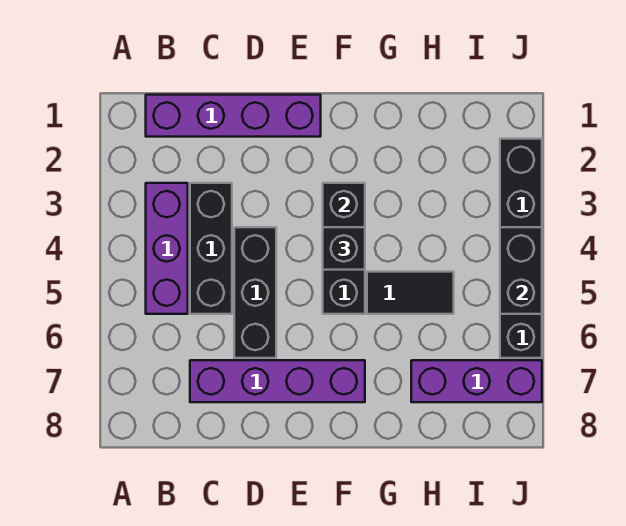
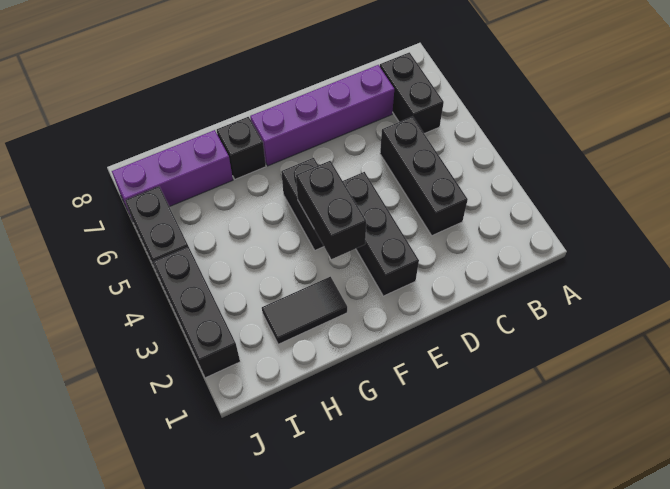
purple brick B1:E1 level 1 -> none
purple brick B3:B5 level 1 -> none
black brick D4:D6 level 1 -> black brick E2:E4 level 1
black brick F4 level 3 -> black brick G7 level 1
black tile G5:H5 level 1 -> black tile G2:H2 level 1
black brick J4:J5 level 2 -> black brick B6:B7 level 1

